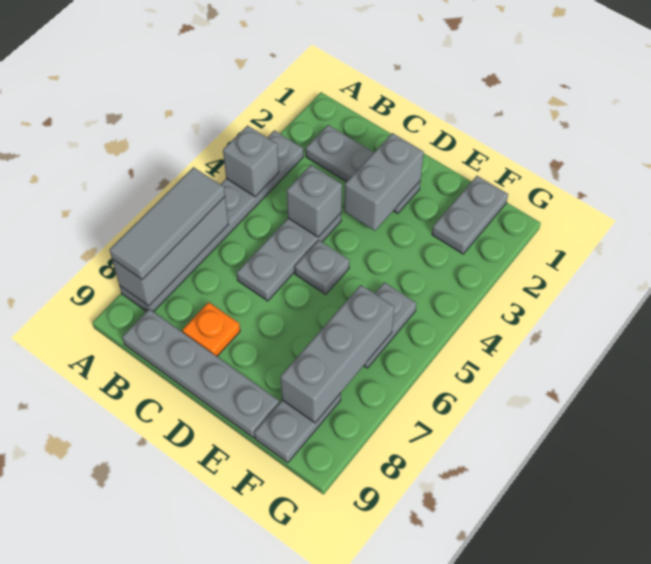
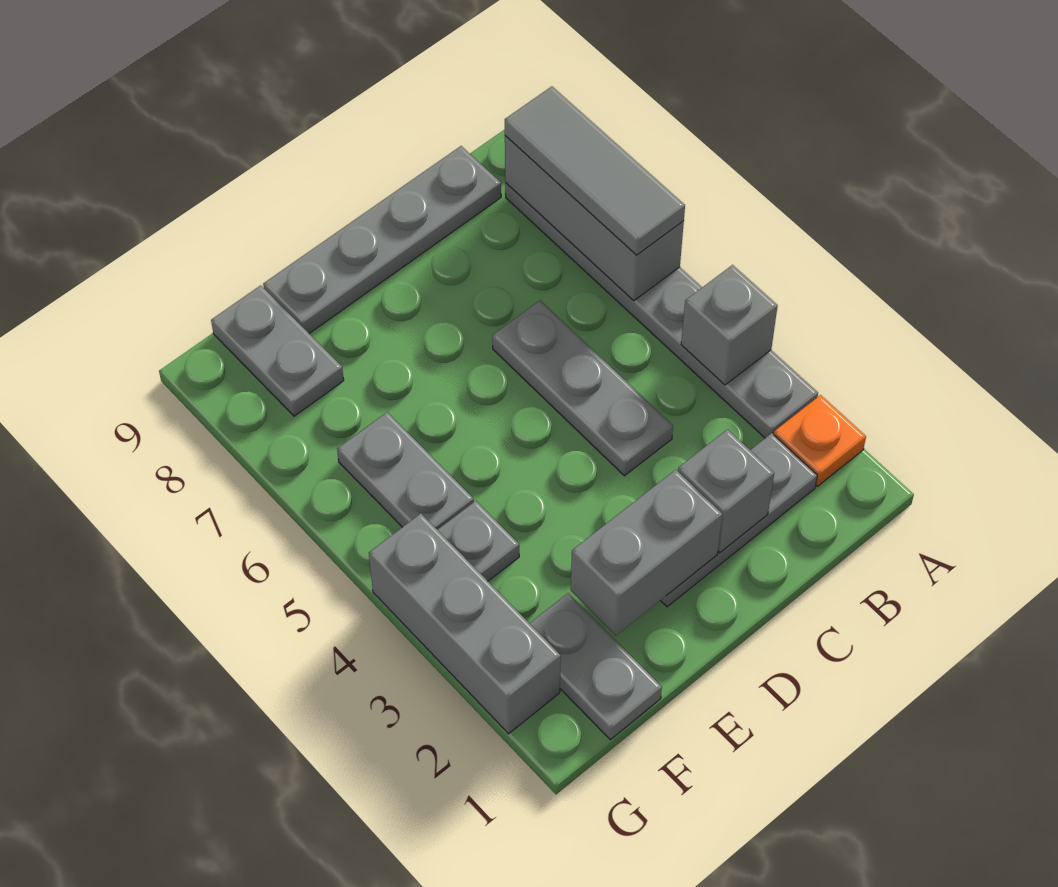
grey brick C4 level 2 -> grey brick C2 level 2
orange plate C8 level 1 -> orange plate A2 level 1
grey brick D2:D3 level 2 -> grey brick D2:E2 level 2
grey plate D5 level 1 -> grey plate F4 level 1
grey brick F6:F8 level 2 -> grey brick G2:G4 level 1

